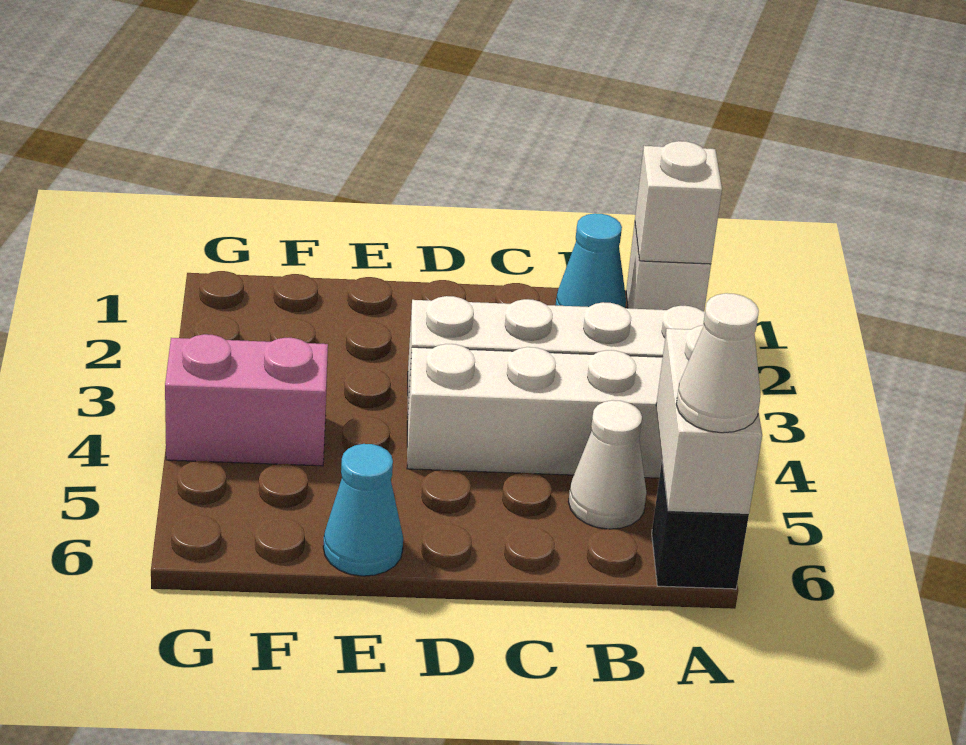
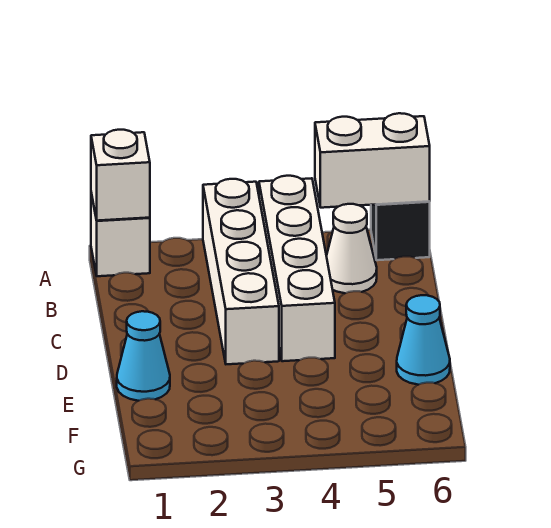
white cone A6 level 3 -> none
cyan cone B1 level 1 -> cyan cone E1 level 1
pink brick F4:G4 level 1 -> none

